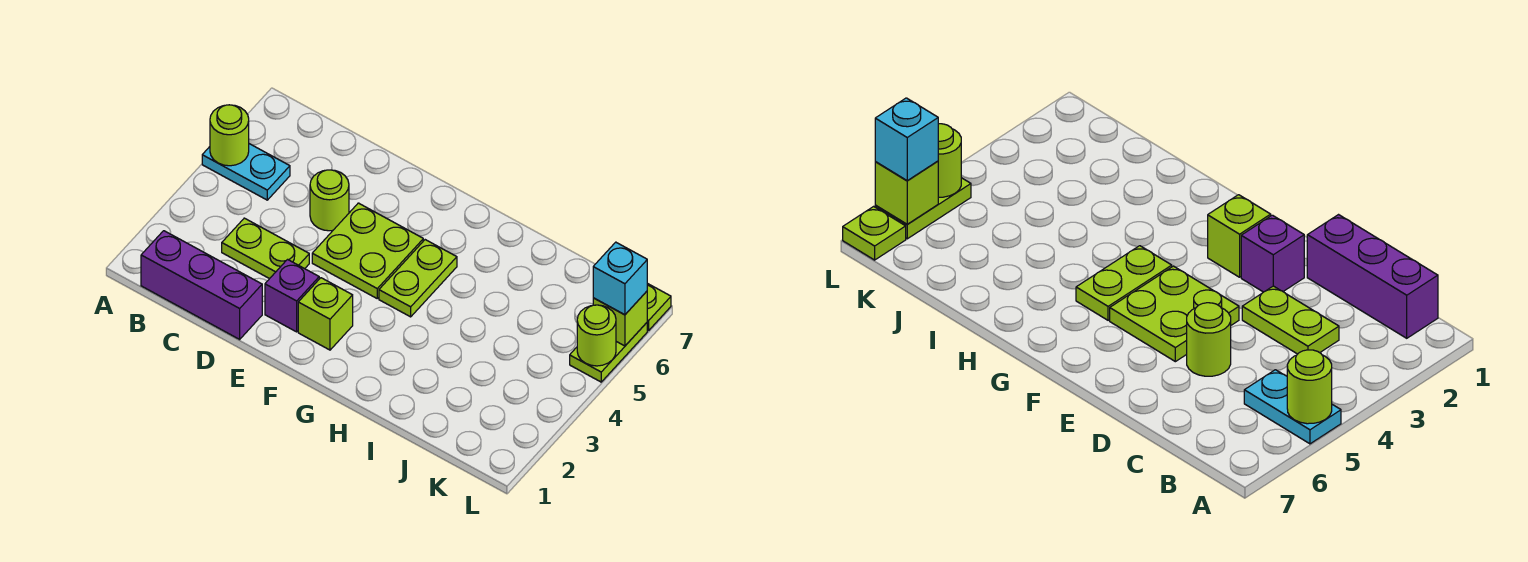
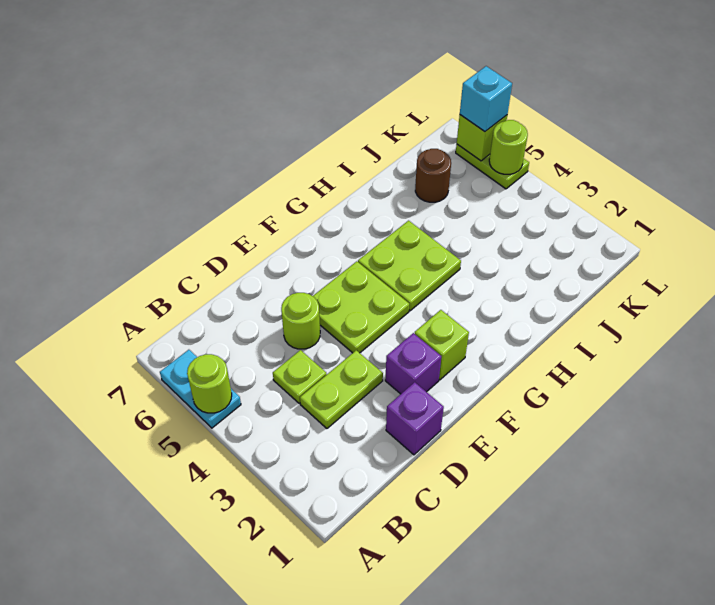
cyan plate A5:B5 level 1 -> cyan plate A5:A6 level 1
purple brick B1:D1 level 1 -> purple brick D1 level 1
lime plate G4:G5 level 1 -> lime plate G4:H5 level 1
none -> brown round brick J6 level 1
lime plate L7 level 1 -> lime plate C4 level 1

